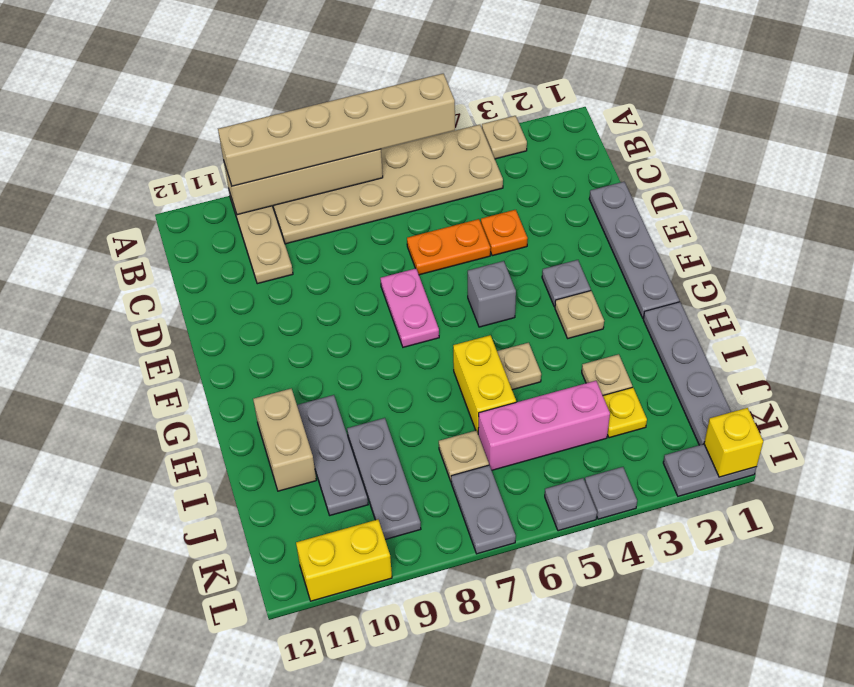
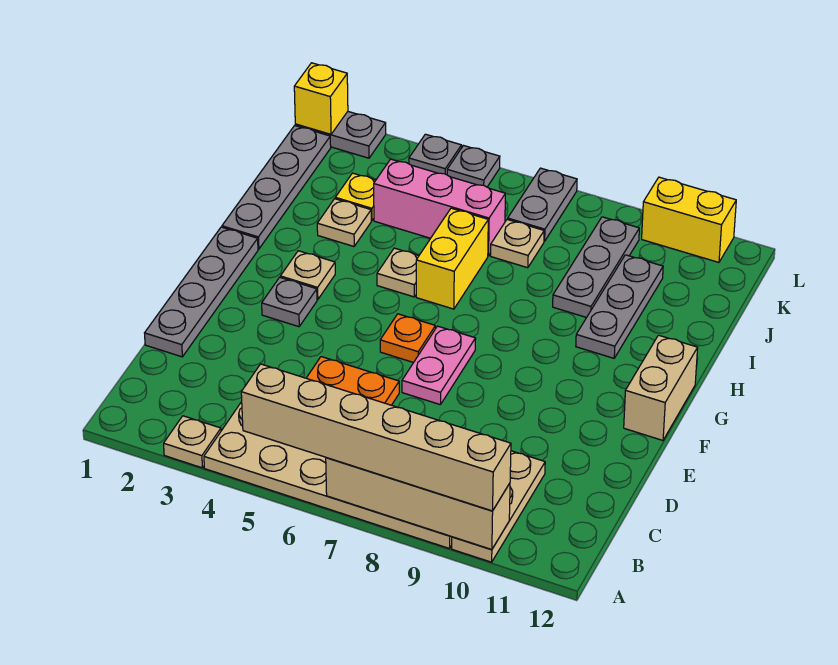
orange plate D4 level 1 -> orange plate F6 level 1
grey brick F5 level 1 -> none
tan brick H11:I11 level 1 -> tan brick F12:G12 level 1

